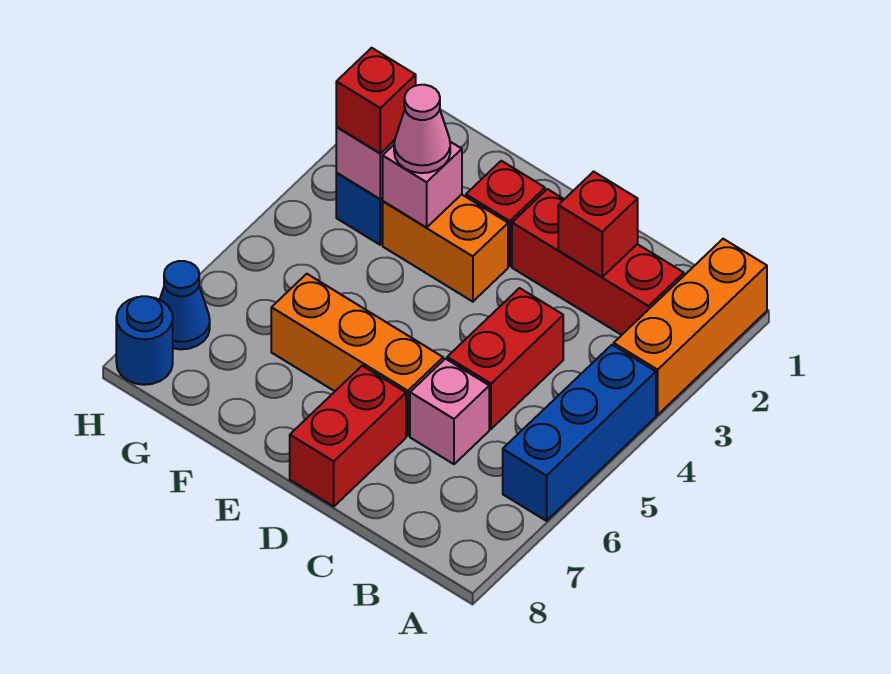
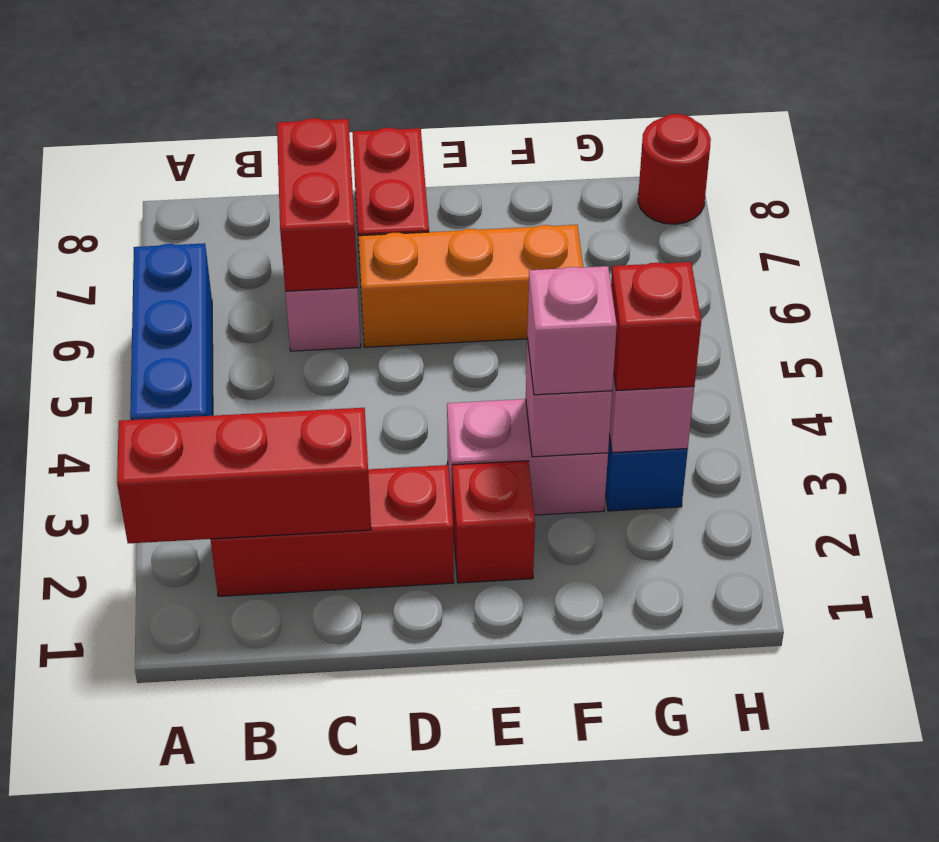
orange brick A1:A3 level 1 -> none
red brick C2 level 2 -> red brick A2:C2 level 2
red brick C4:C5 level 1 -> red brick C6:C7 level 2
orange brick E3:F3 level 1 -> pink brick E3:F3 level 1
pink cone F3 level 3 -> pink brick F3 level 3
blue cone H7 level 1 -> none
blue round brick H8 level 1 -> red round brick H8 level 1

